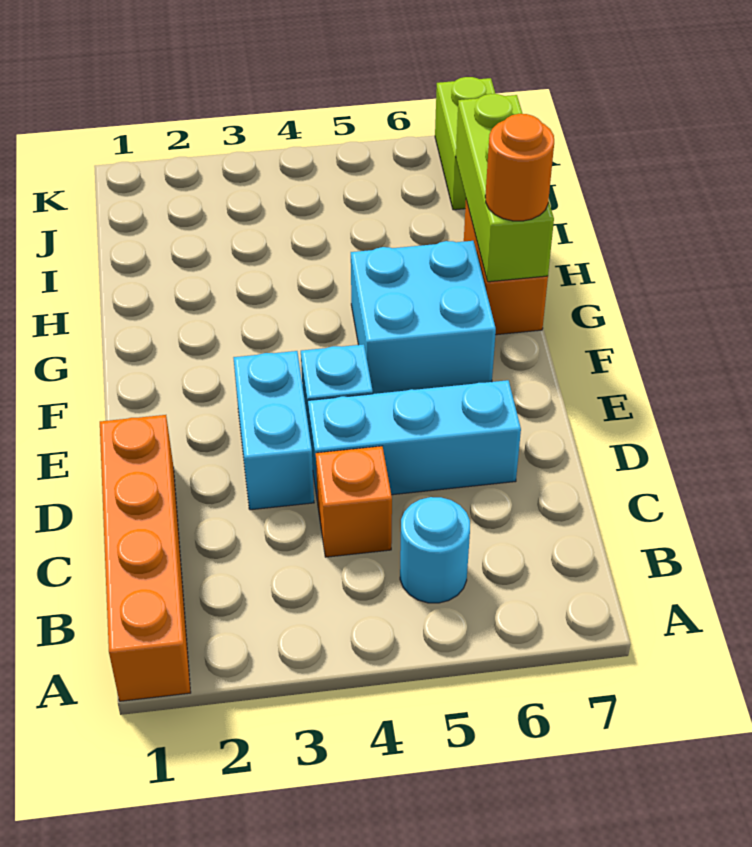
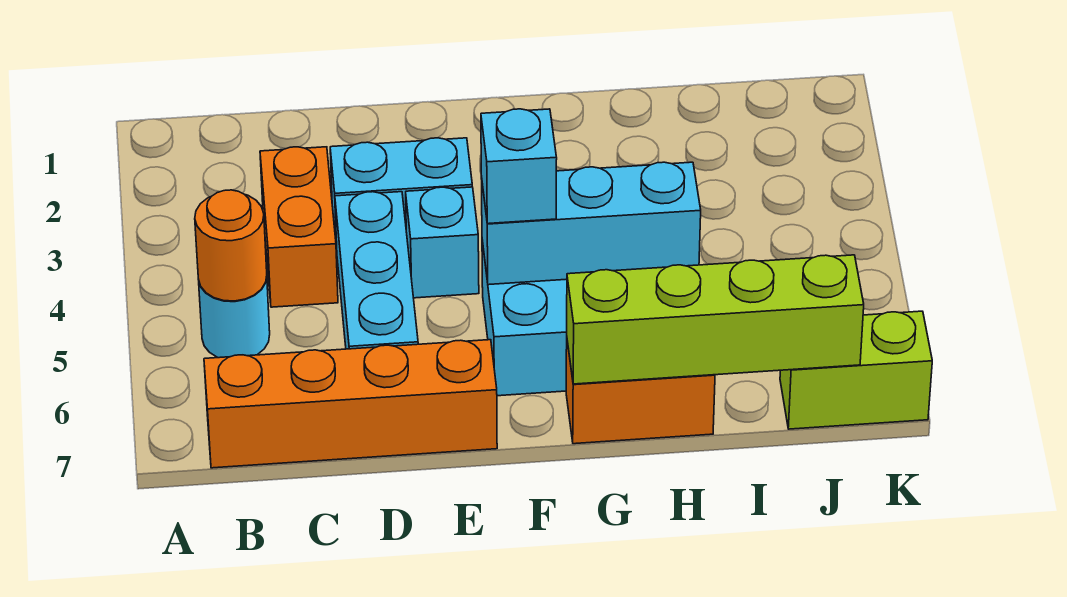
orange brick A1:D1 level 1 -> orange brick B7:E7 level 1
orange brick C4 level 1 -> orange brick C3:C4 level 1
none -> cyan brick F5:H5 level 2
none -> cyan brick F5 level 3
lime brick G7:I7 level 2 -> lime brick G7:J7 level 2
orange round brick G7 level 3 -> orange round brick B5 level 2

